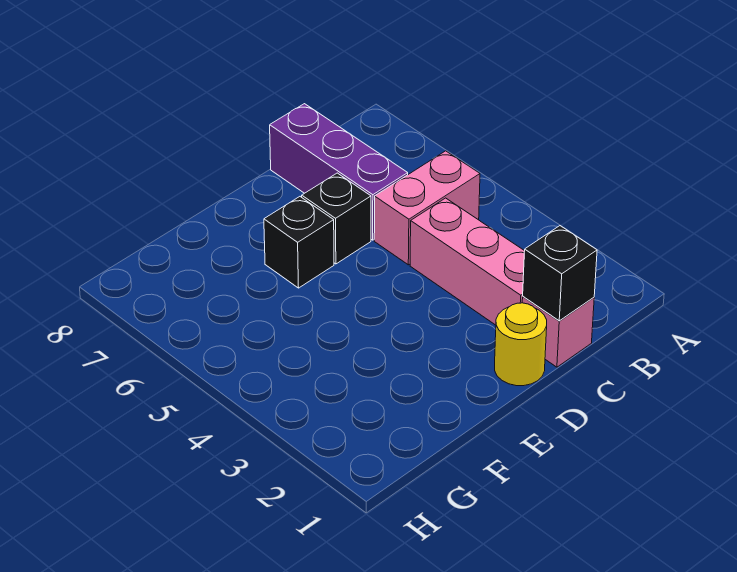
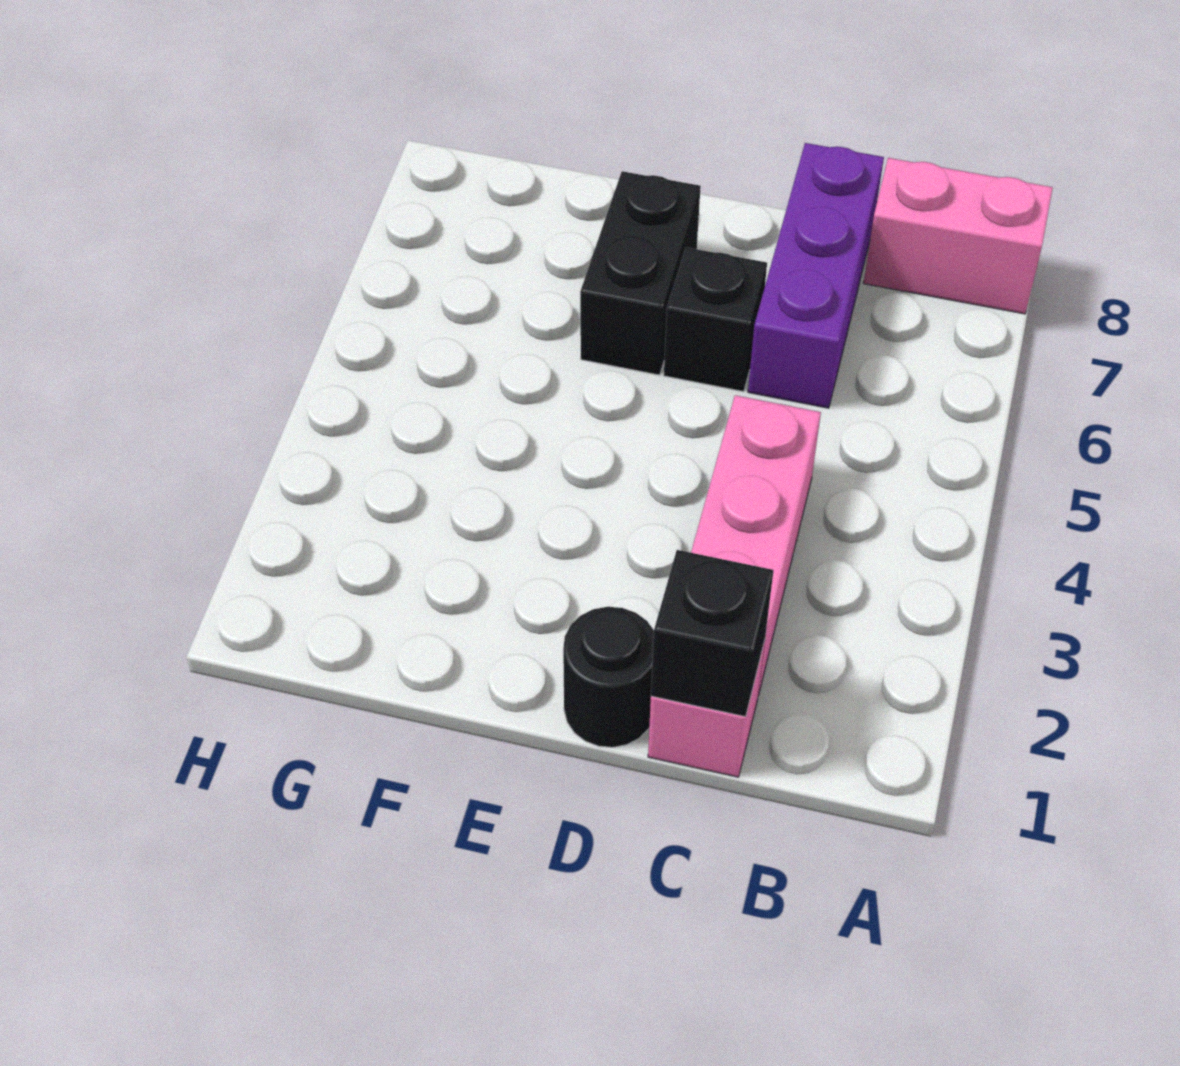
pink brick B5:C5 level 1 -> pink brick A8:B8 level 1
yellow round brick D1 level 1 -> black round brick D1 level 1
black brick E6 level 1 -> black brick E6:E7 level 1

